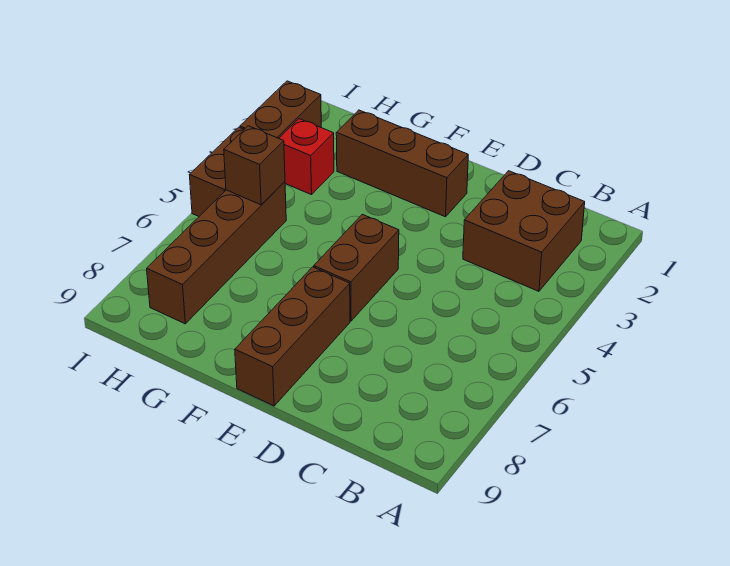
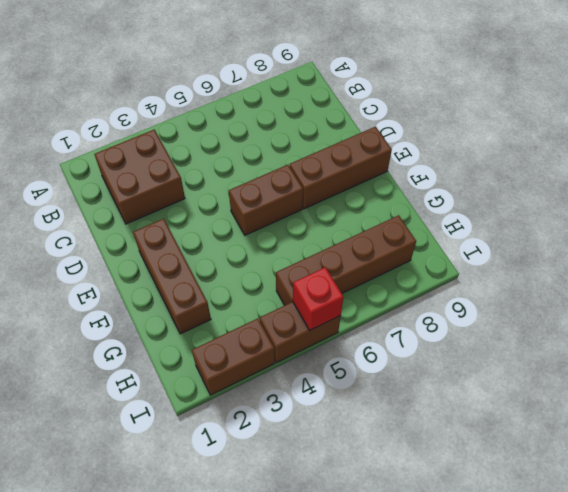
red brick H3 level 1 -> red brick I5 level 2
brown brick H5 level 2 -> none

